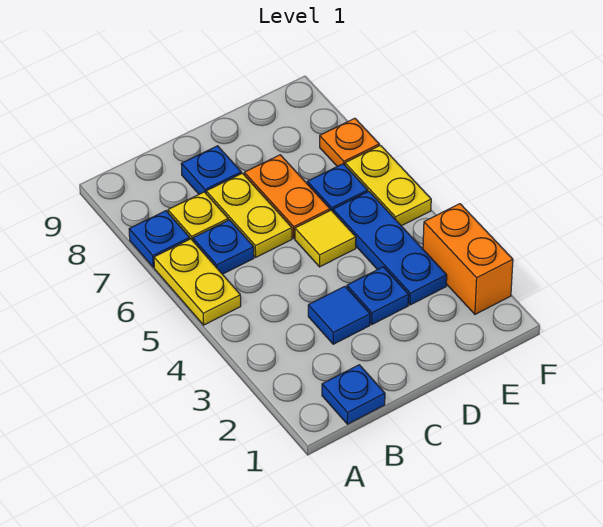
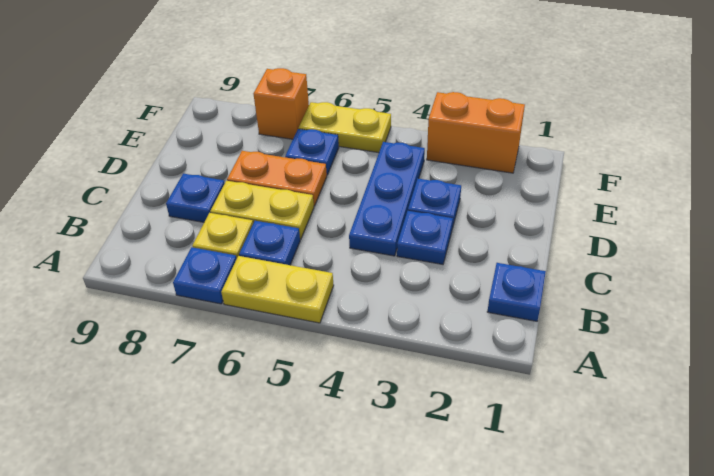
blue tile C3 level 1 -> blue plate C3 level 1
yellow tile D5 level 1 -> none
blue plate E3:E5 level 1 -> blue plate C4:E4 level 1
orange plate F7 level 1 -> orange brick F7 level 1

